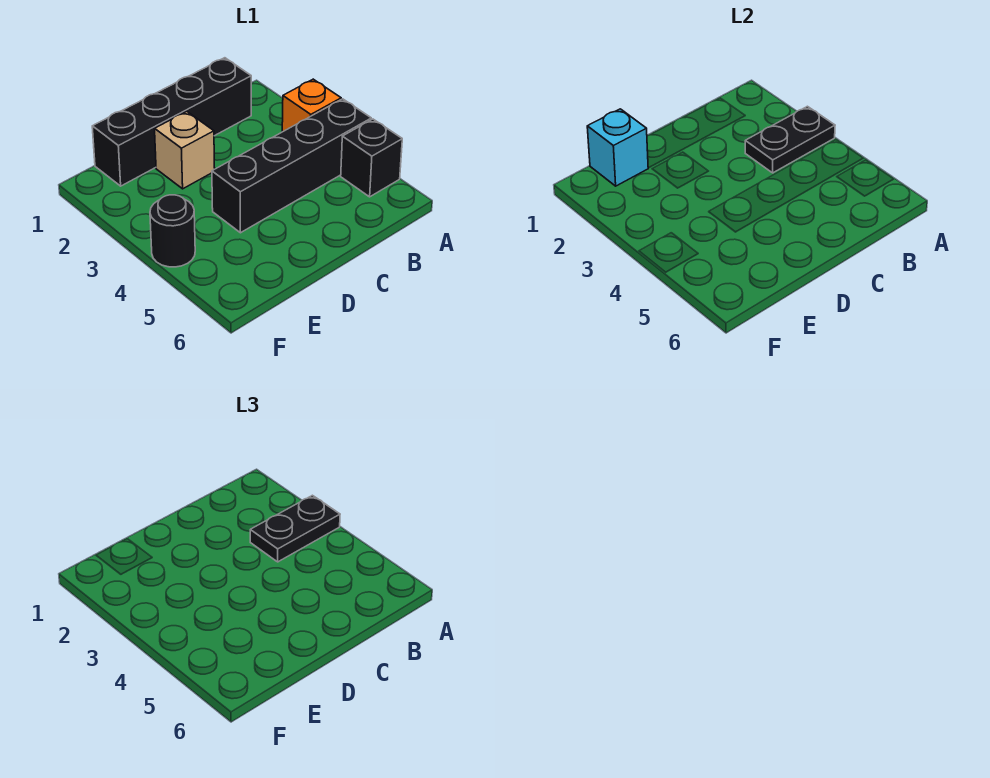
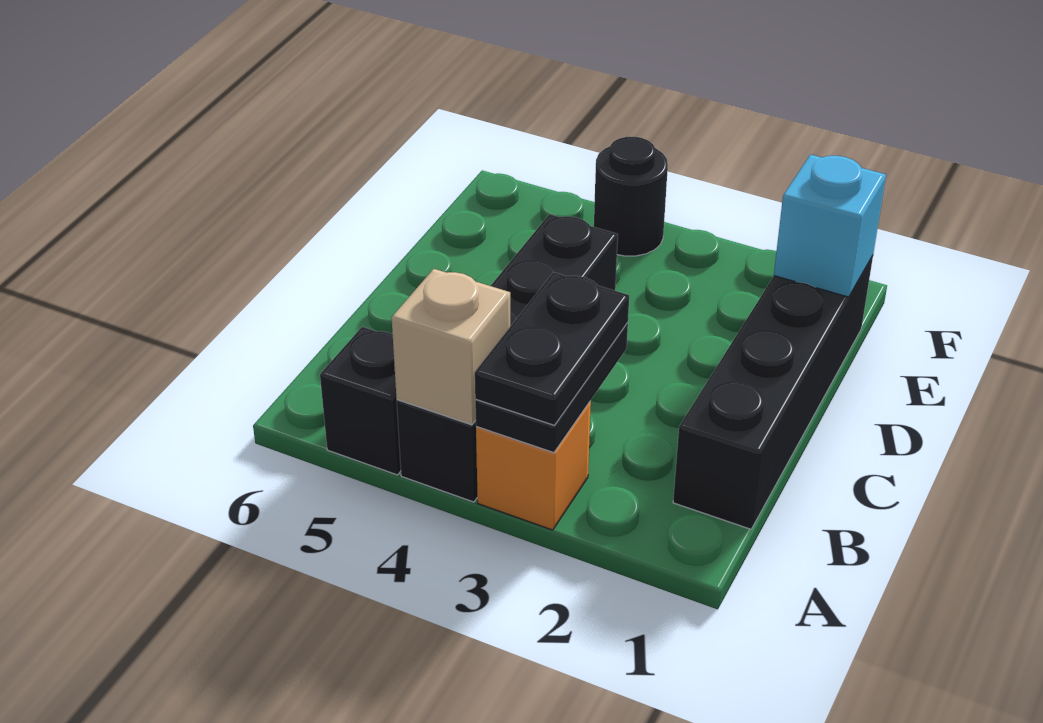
tan brick D2 level 1 -> tan brick A4 level 2

